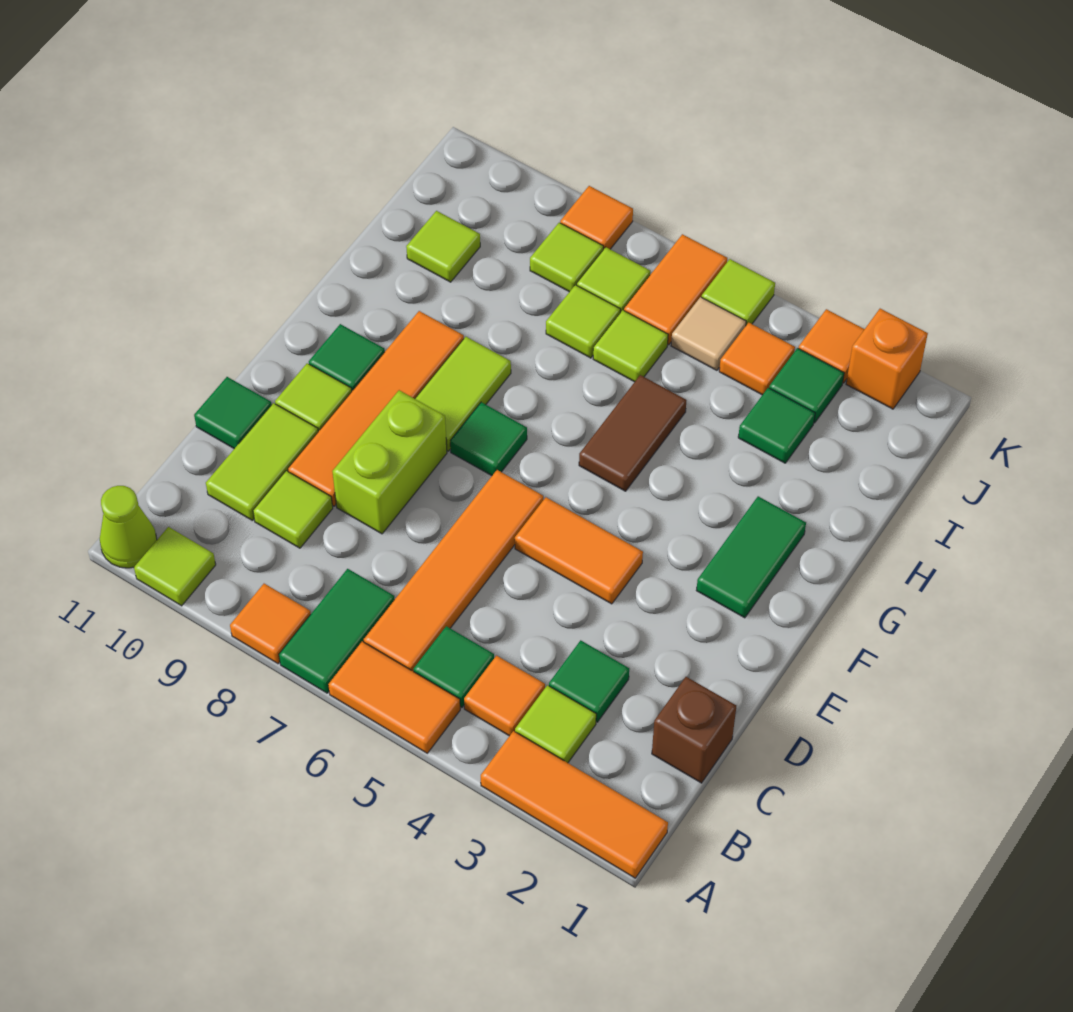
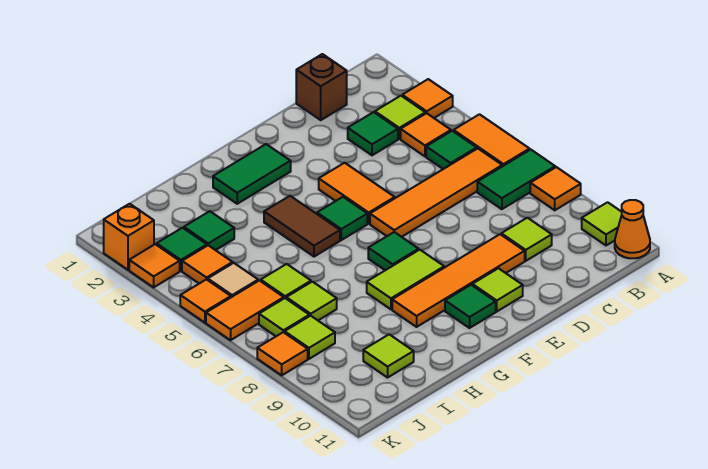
orange tile A1:A3 level 1 -> orange tile A3 level 1
lime cone A11 level 1 -> orange cone A11 level 1
lime tile C10:D10 level 1 -> none
lime brick D8:E8 level 1 -> none
green tile D11 level 1 -> green tile F5 level 1
brown tile G5:H5 level 1 -> brown tile G4:G5 level 1
lime tile K5 level 1 -> orange tile K5 level 1

